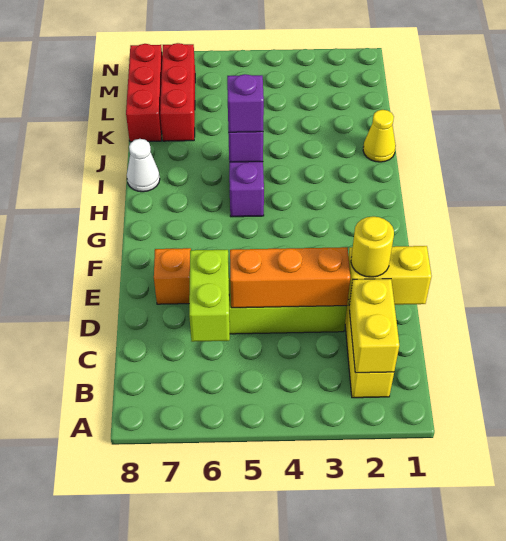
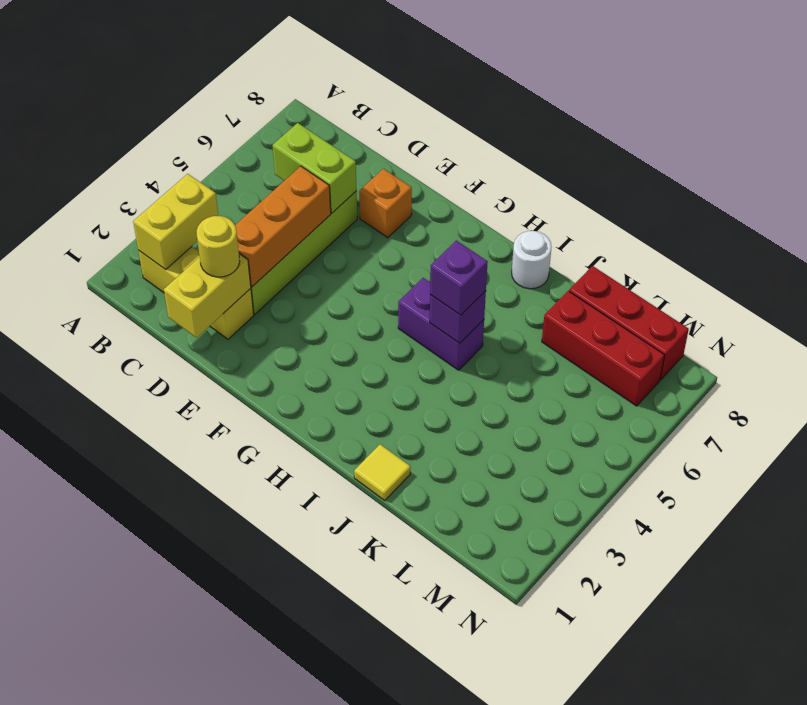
yellow brick B2:C2 level 2 -> yellow brick B2:B3 level 2
white cone I8 level 1 -> white round brick I8 level 1
yellow cone J1 level 1 -> yellow tile J1 level 1

